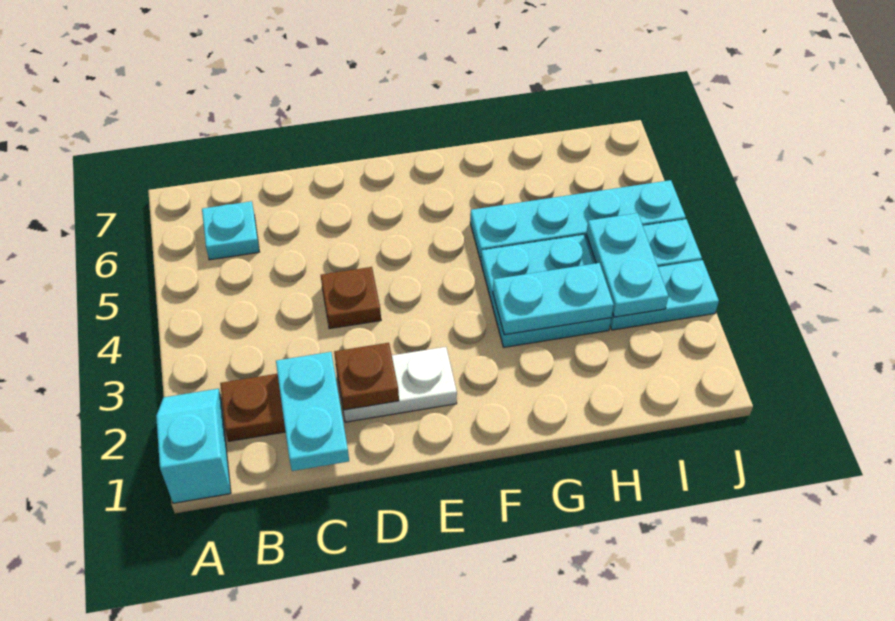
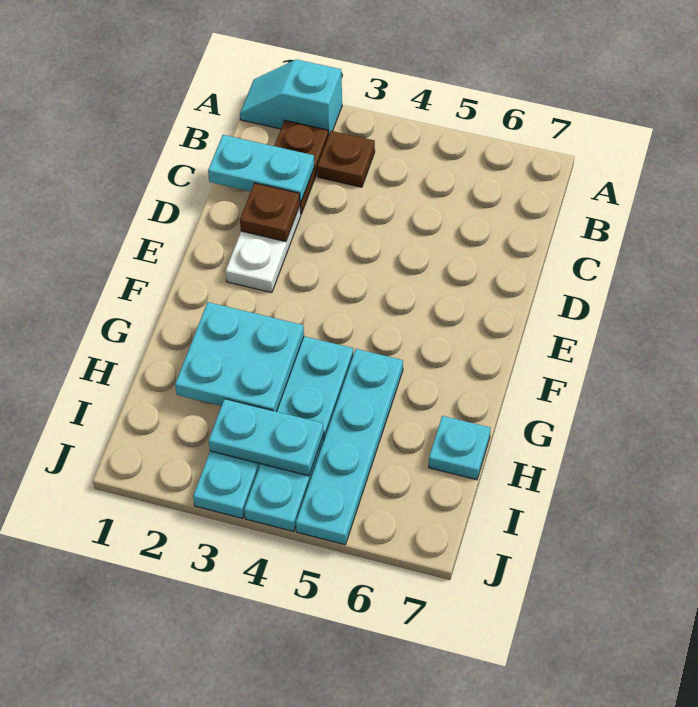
cyan slope A1:A2 level 1 top 1 -> cyan slope A1:A2 level 1 top 2
cyan plate B6 level 1 -> cyan plate H7 level 1
brown plate D4 level 1 -> brown plate B3 level 1
cyan plate G3:H3 level 2 -> cyan plate G2:H3 level 2

